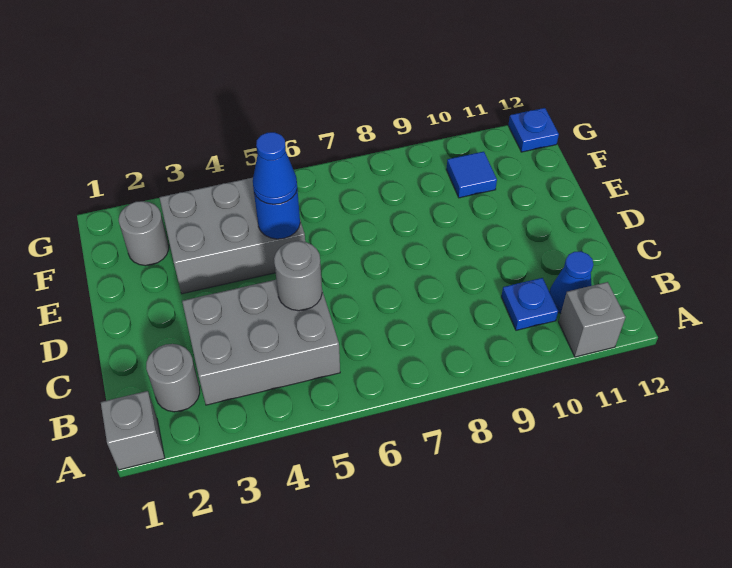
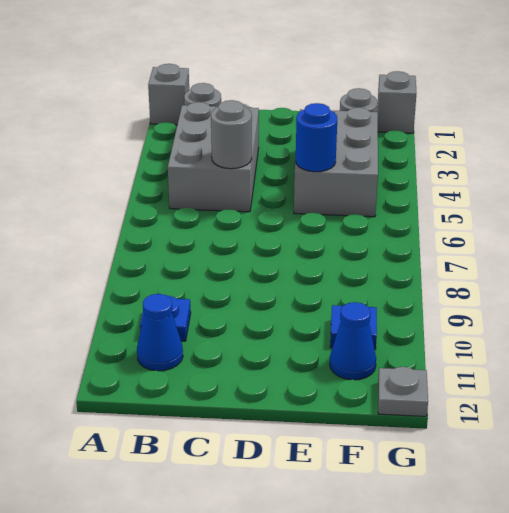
grey brick A11 level 1 -> grey brick G1 level 1
blue cone E5 level 3 -> blue cone F11 level 1
blue plate G12 level 1 -> grey plate G12 level 1

